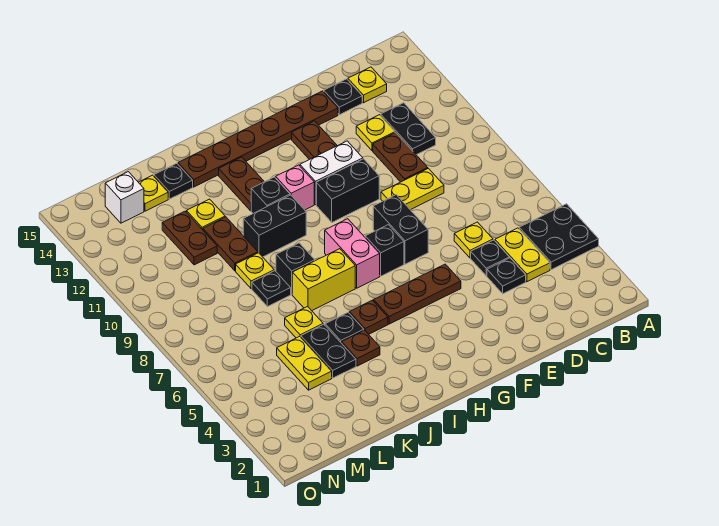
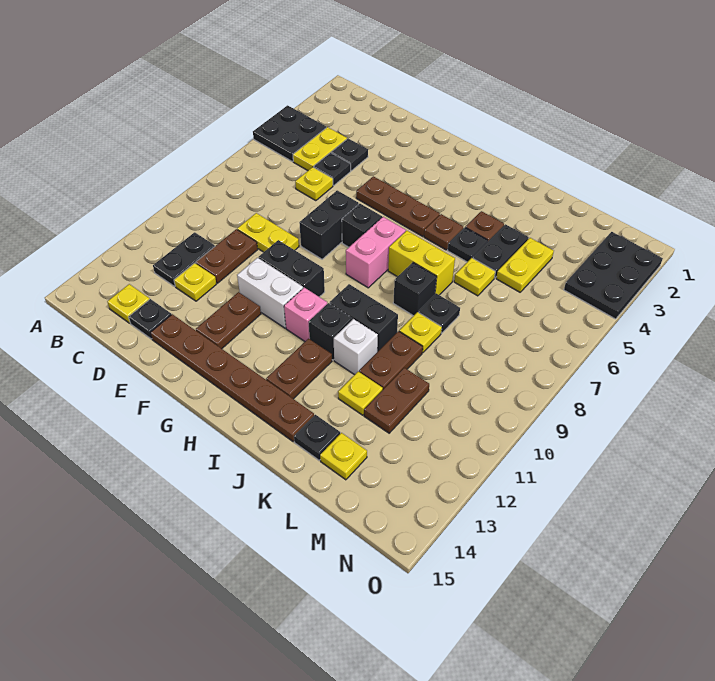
white brick M14 level 1 -> white brick J11 level 1
none -> black plate N2:O4 level 1

